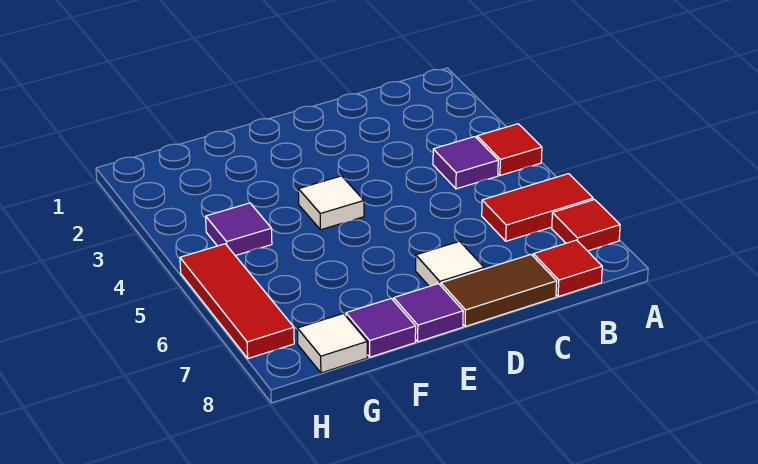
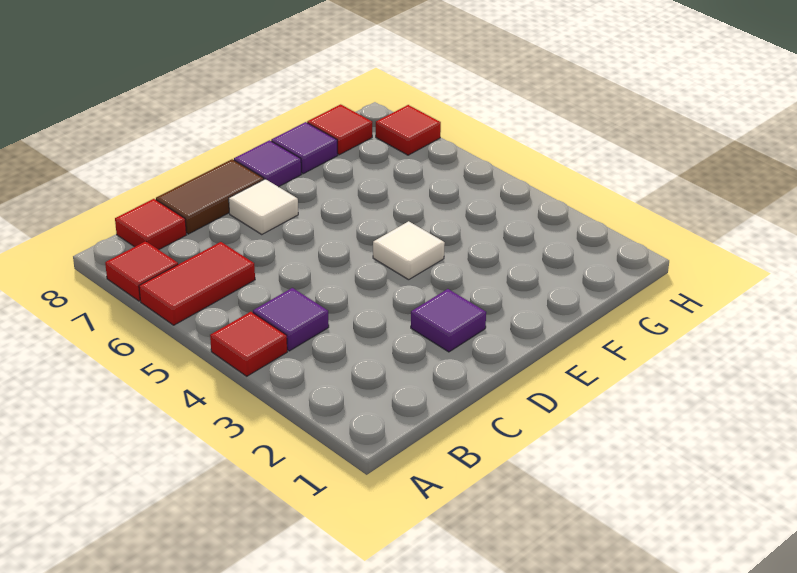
purple tile G4 level 1 -> purple tile D2 level 1
white tile G8 level 1 -> red tile G8 level 1
red tile H5:H7 level 1 -> red tile H7 level 1

